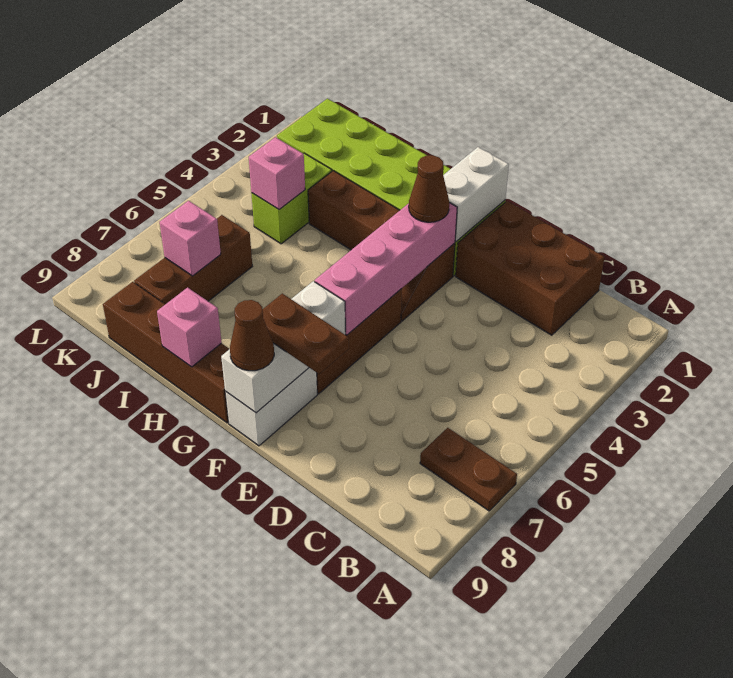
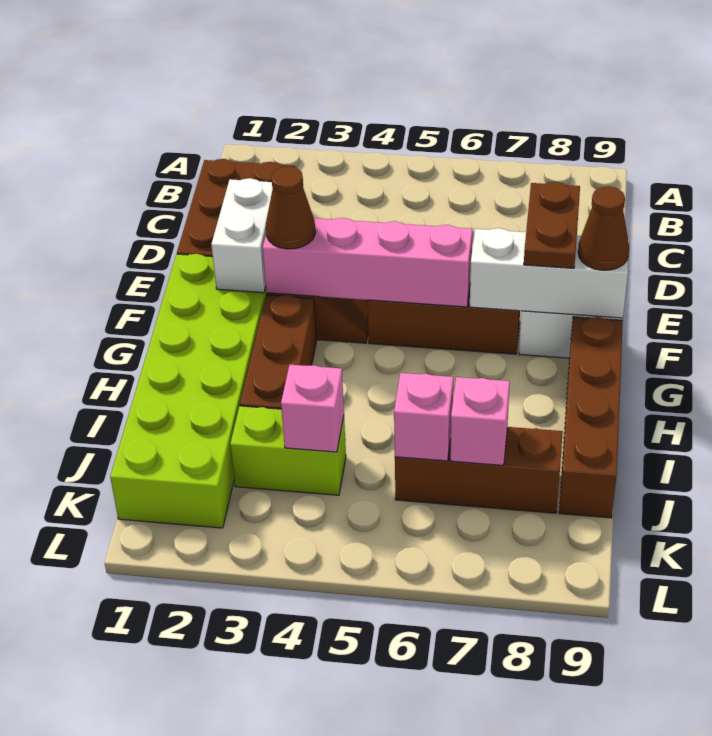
brown plate A7:B7 level 1 -> none
white brick F1:F2 level 2 -> white brick E2:F2 level 2
pink brick H9 level 2 -> pink brick J6 level 2

